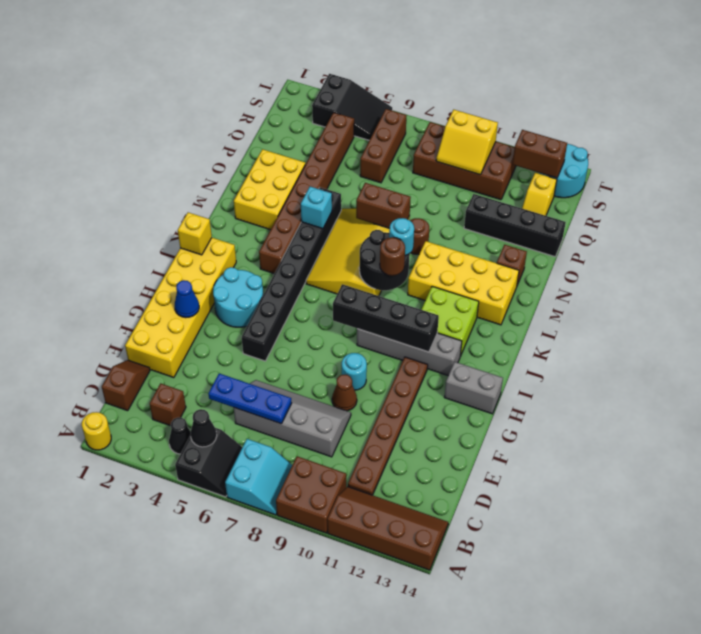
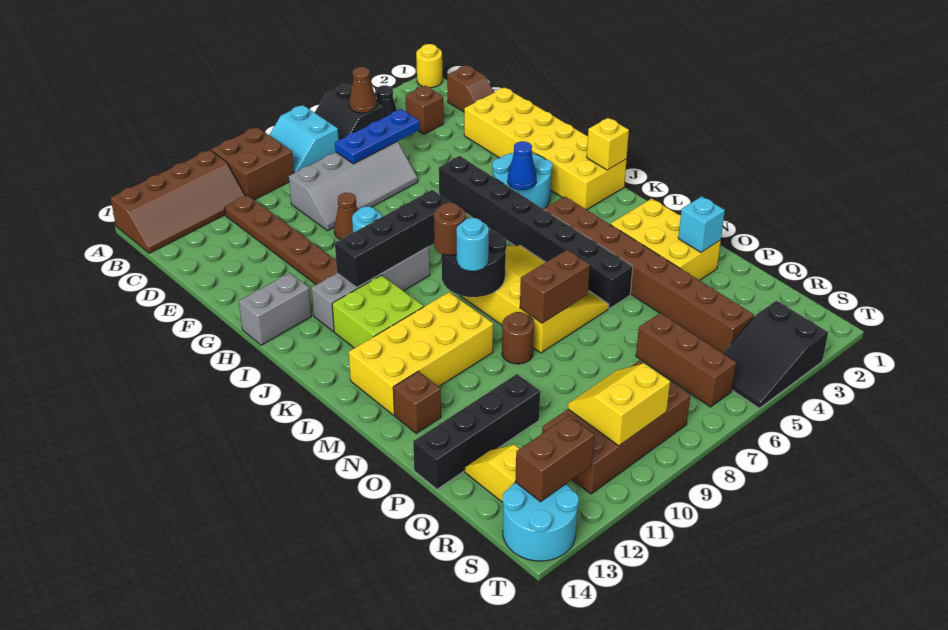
black cone B5 level 2 -> brown cone B5 level 2
blue cone G2 level 2 -> blue cone I4 level 2
cyan brick M5 level 2 -> cyan brick O2 level 2

